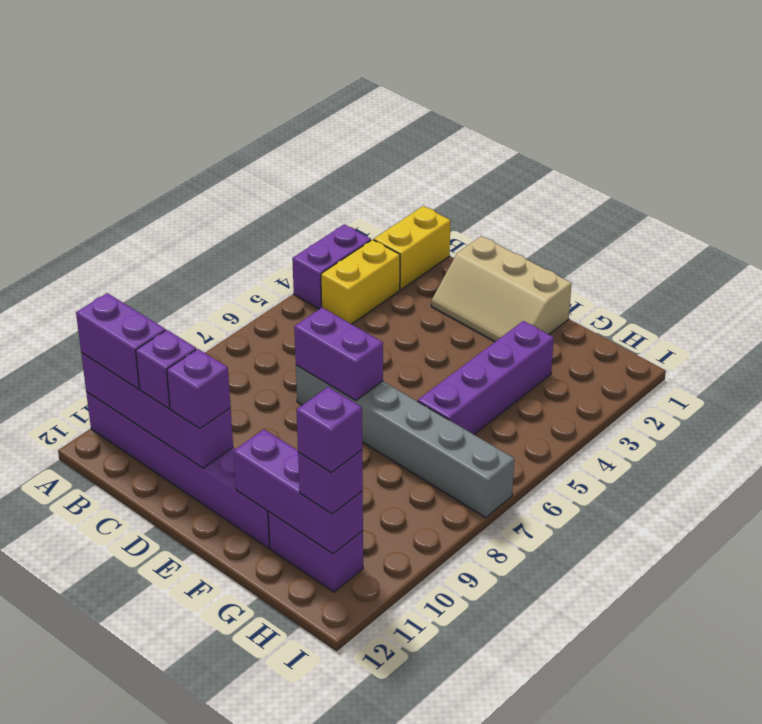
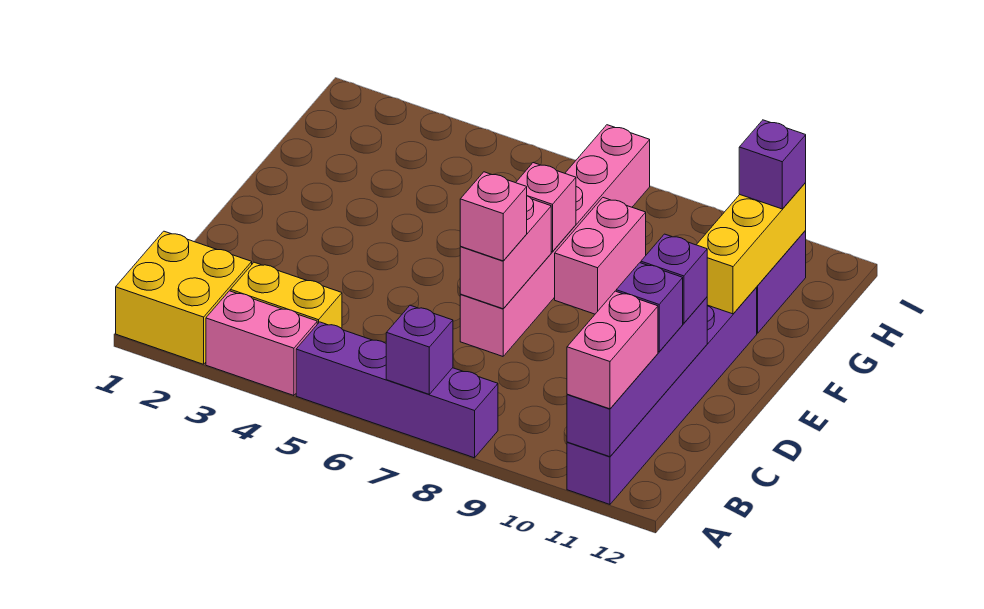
purple brick A3:A4 level 1 -> pink brick A3:A4 level 1
purple brick A11:B11 level 3 -> pink brick A11:B11 level 3
yellow brick B1:B2 level 1 -> yellow brick A1:B2 level 1
tan slope D1:F2 level 1 top 1 -> none
grey brick D7:I7 level 1 -> pink brick D7:I7 level 1
purple brick D7:E7 level 2 -> pink brick D7:E7 level 2
none -> pink brick D7 level 3
none -> pink brick F7 level 2
none -> pink brick F8:G8 level 1
purple brick F11:H11 level 2 -> yellow brick F11:H11 level 2
purple brick G3:G6 level 1 -> purple brick A5:A8 level 1
purple brick H11 level 4 -> purple brick A7 level 2

